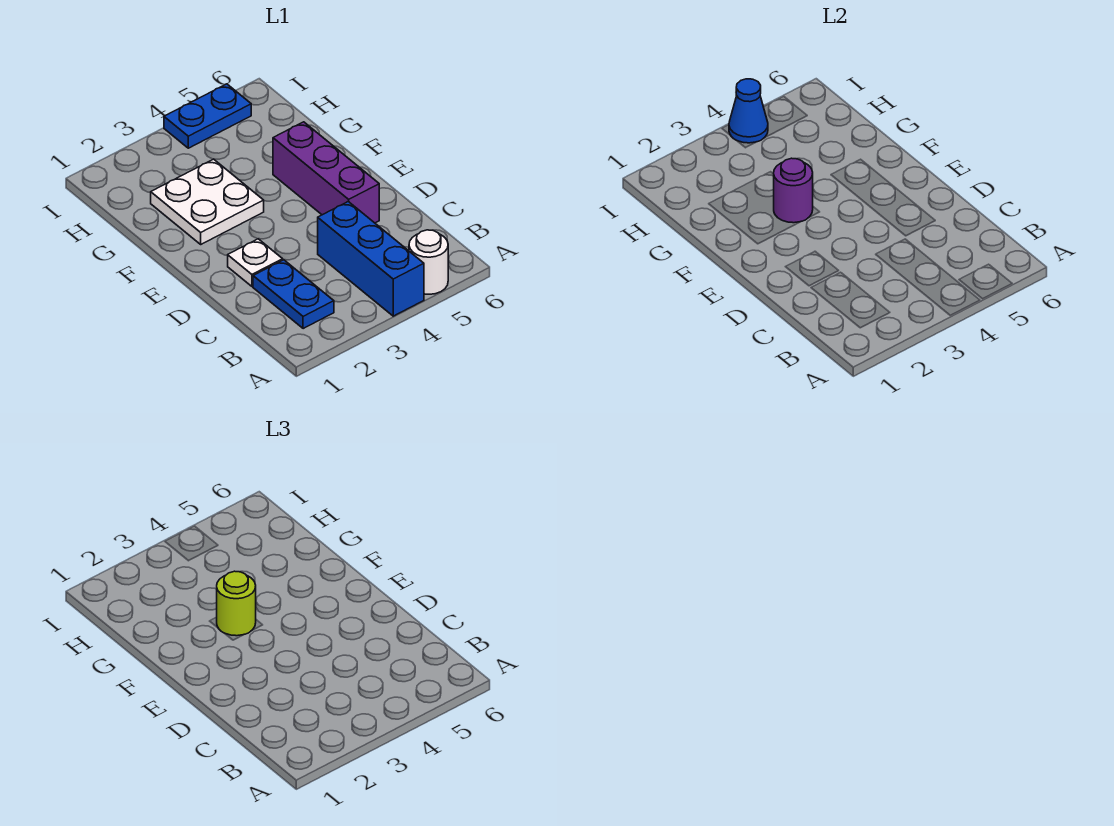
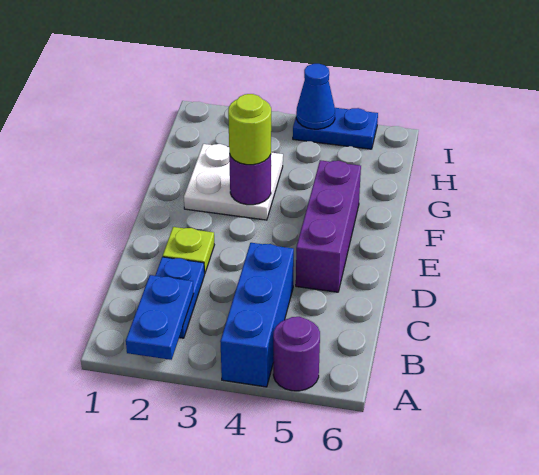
none -> blue plate A2:B2 level 2
white round brick A5 level 1 -> purple round brick A5 level 1
white plate D2 level 1 -> lime plate D2 level 1

